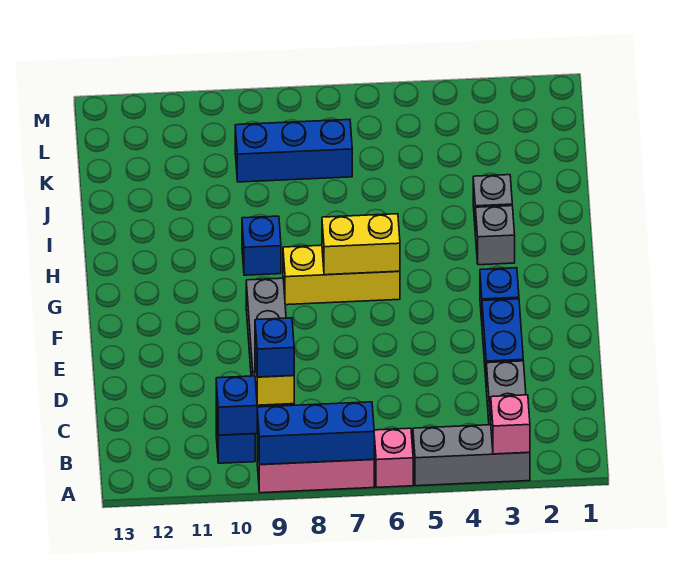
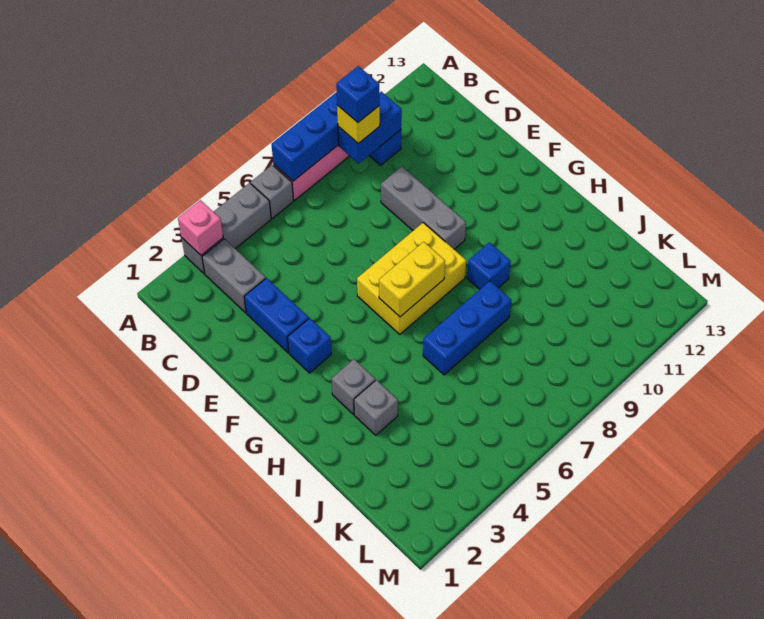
pink brick A6 level 1 -> grey brick A6 level 1
yellow brick G6:G8 level 1 -> yellow brick F6:G8 level 1
blue brick K7:K9 level 1 -> blue brick I6:I8 level 1

